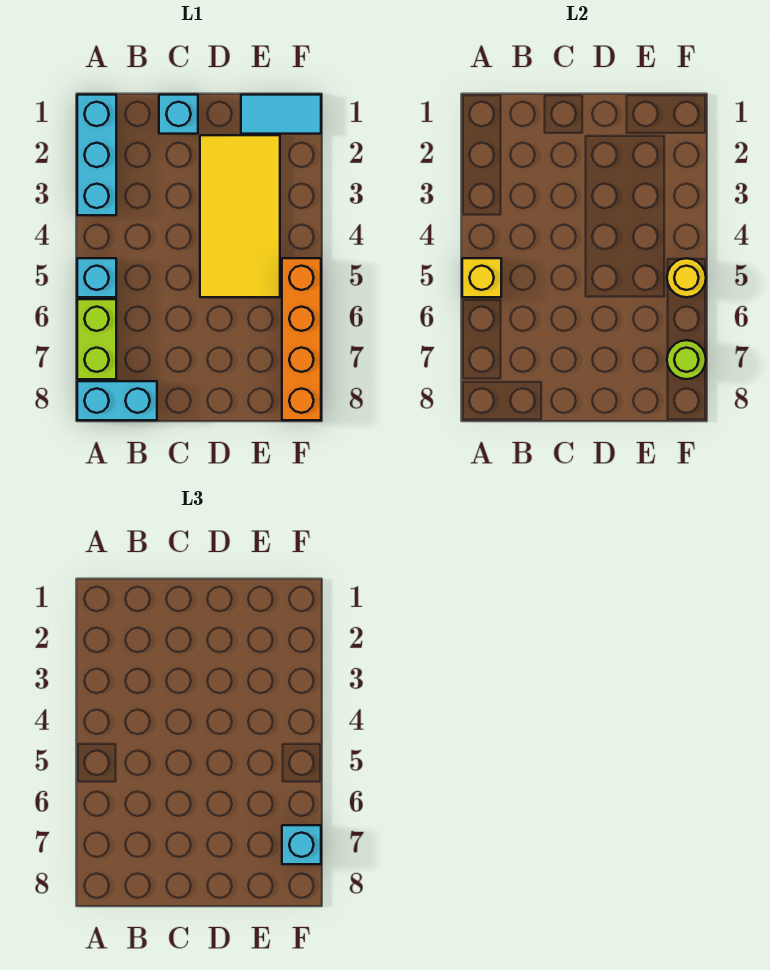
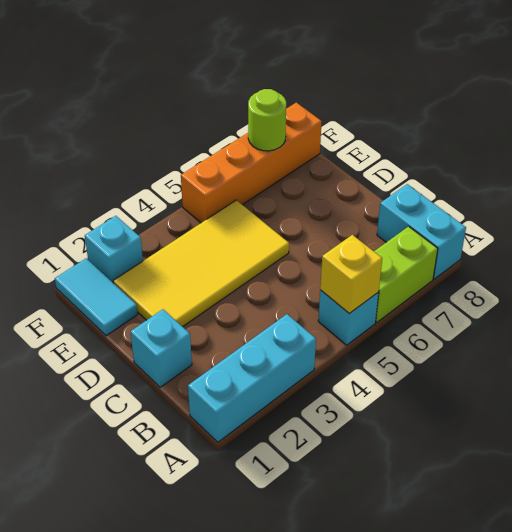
yellow round brick F5 level 2 -> none
cyan brick F7 level 3 -> cyan brick F2 level 1

